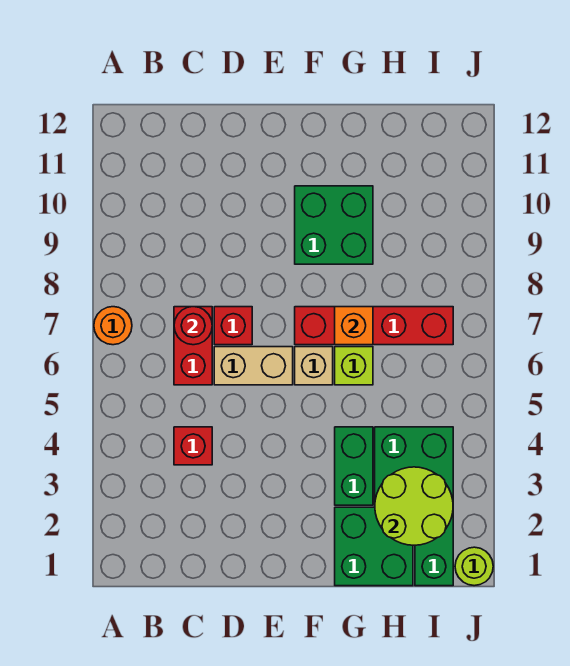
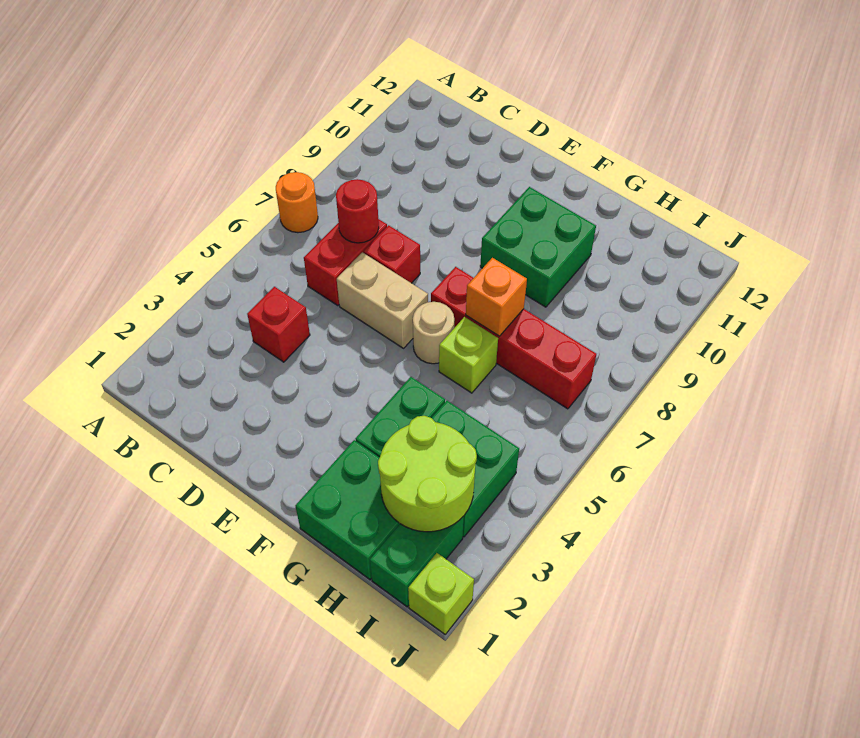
tan brick F6 level 1 -> tan round brick F6 level 1
lime round brick J1 level 1 -> lime brick J1 level 1

